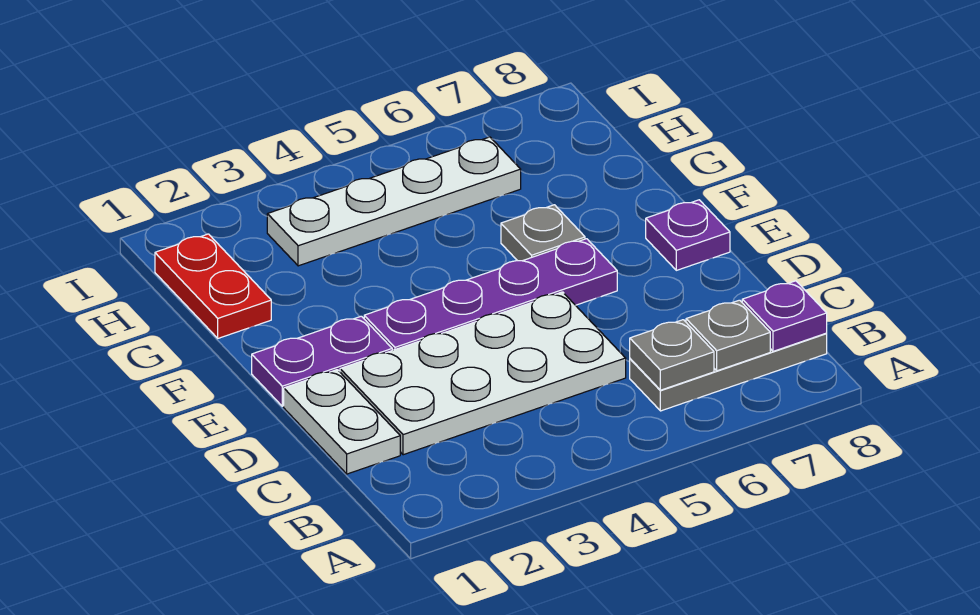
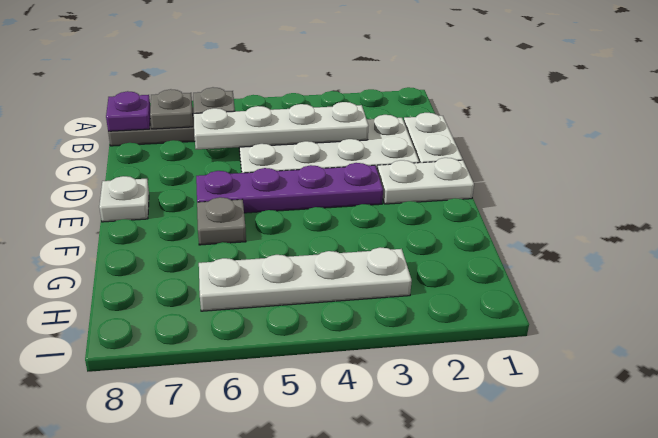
none -> white plate C3:C6 level 2
purple plate E1:E2 level 1 -> white plate E1:E2 level 1
purple plate E8 level 1 -> white plate E8 level 1
red plate G1:H1 level 1 -> none

